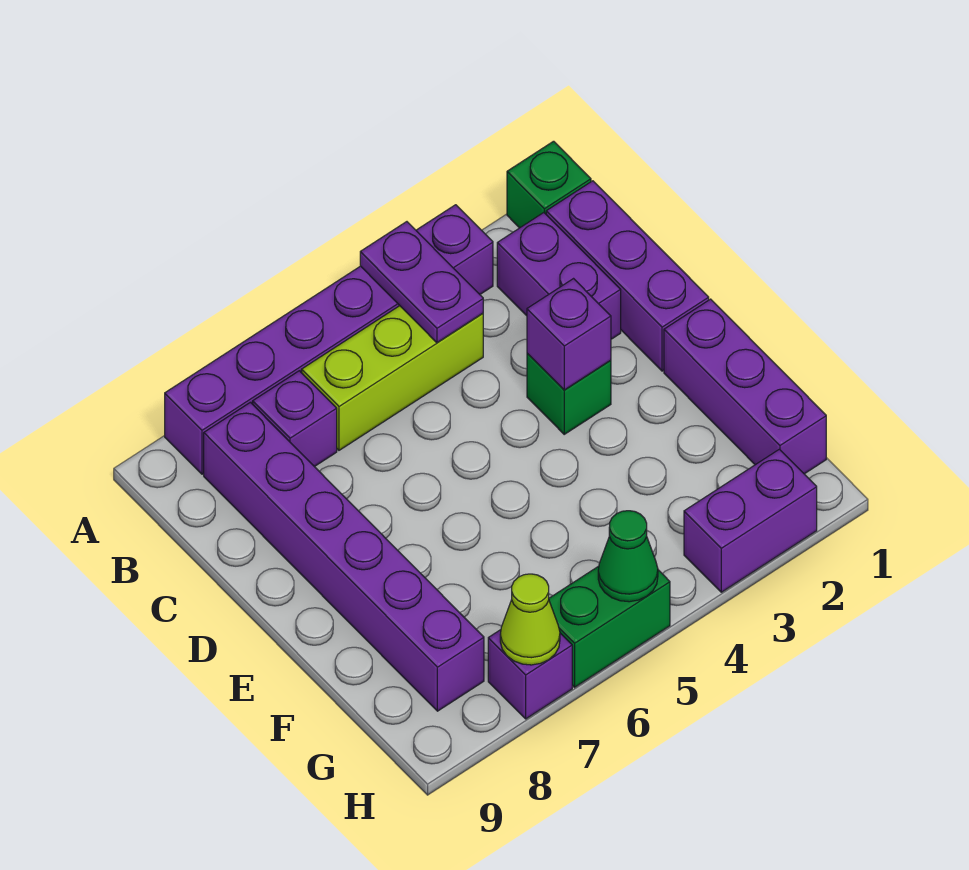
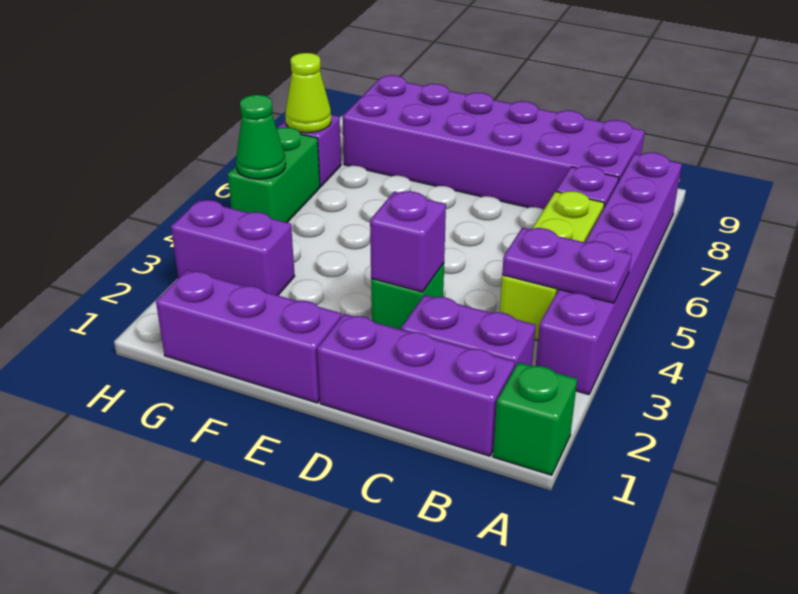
purple brick B8:G8 level 1 -> purple brick B8:G9 level 1
purple brick H2:H3 level 1 -> purple brick G3:H3 level 1

